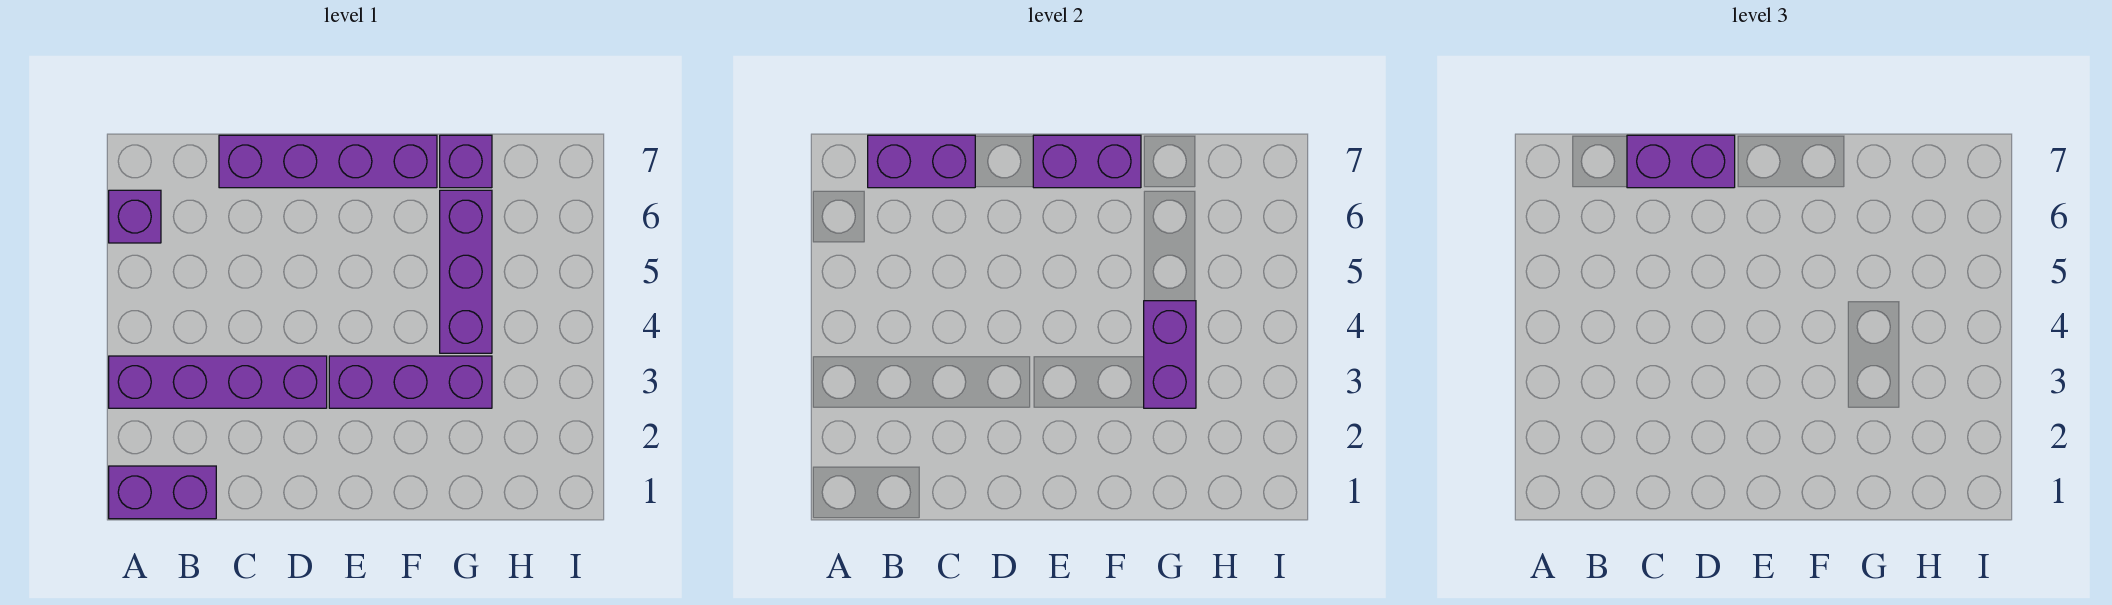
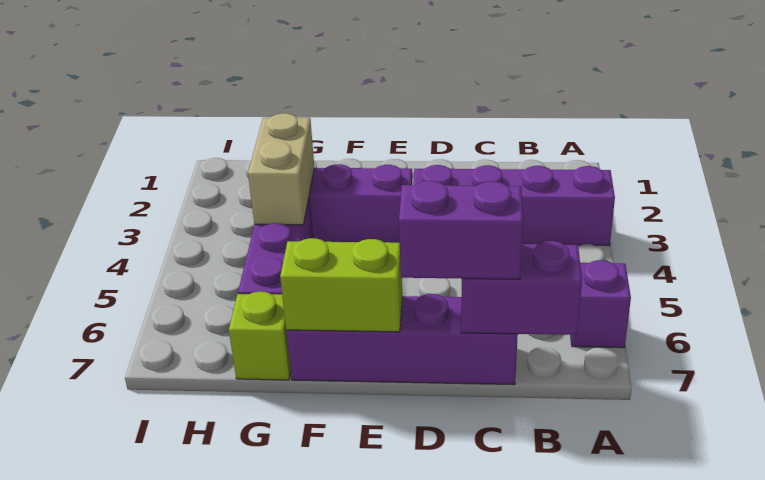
purple brick A1:B1 level 1 -> none
purple brick E7:F7 level 2 -> lime brick E7:F7 level 2
purple brick G3:G4 level 2 -> tan brick G3:G4 level 2
purple brick G7 level 1 -> lime brick G7 level 1

